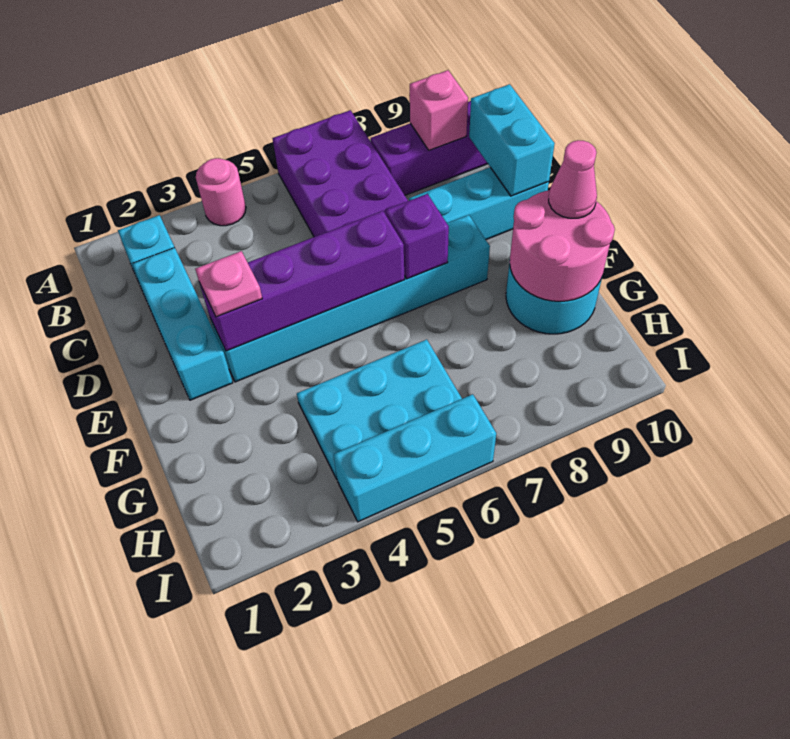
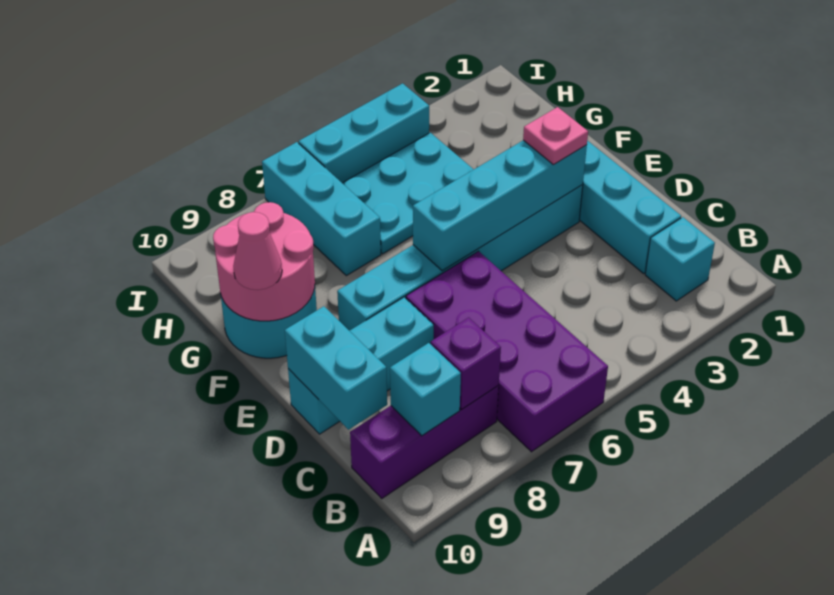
pink round brick A4 level 1 -> none
pink brick B9 level 2 -> cyan brick B9 level 2
purple brick E3:E6 level 2 -> cyan brick E3:E6 level 2
purple brick E7 level 2 -> purple brick B8 level 2
none -> cyan brick G7:I7 level 1

